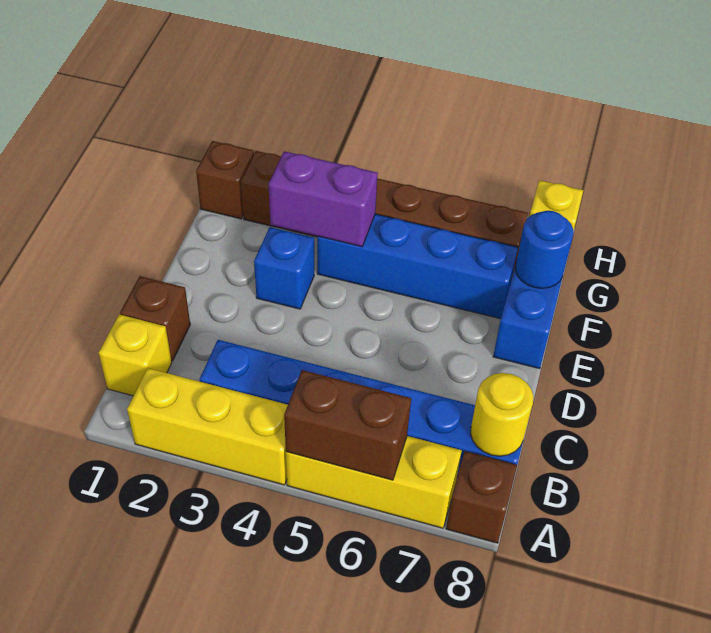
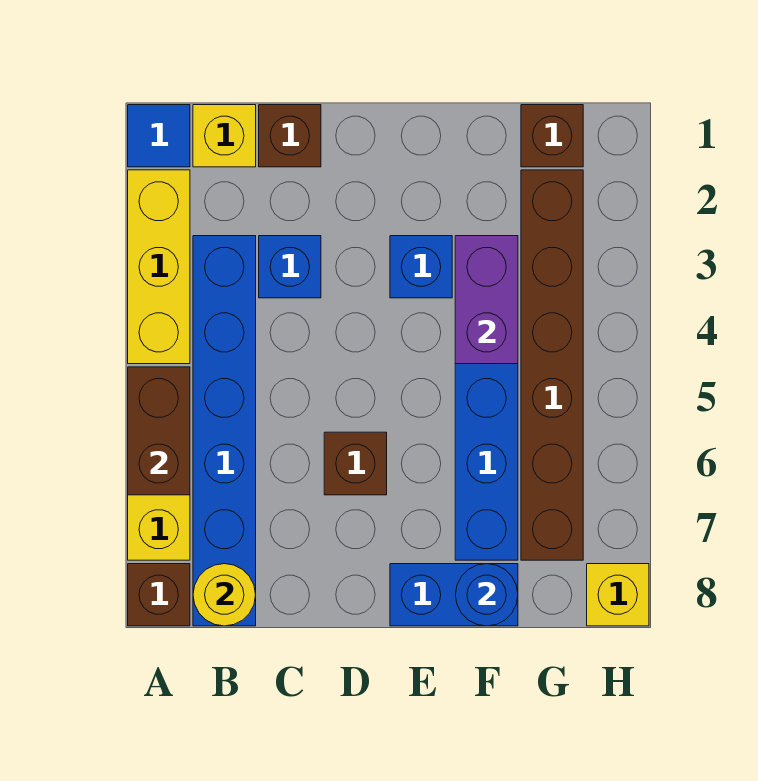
none -> blue tile A1 level 1
none -> blue brick C3 level 1
none -> brown brick D6 level 1

